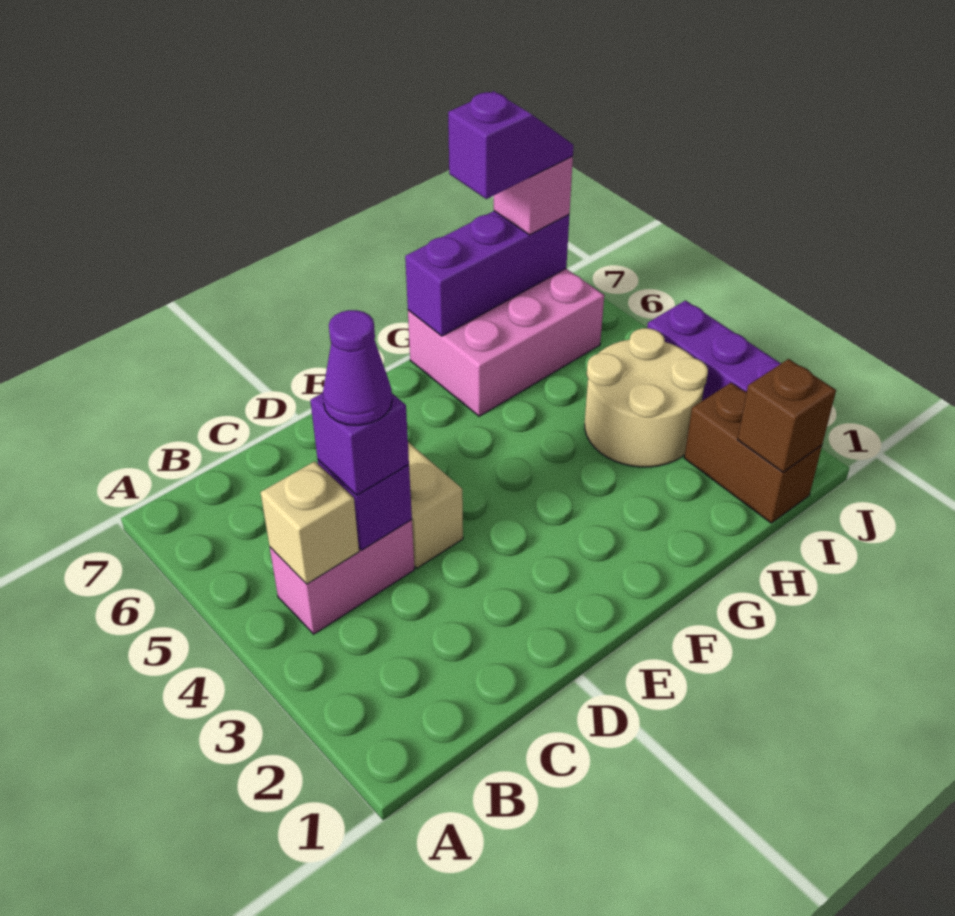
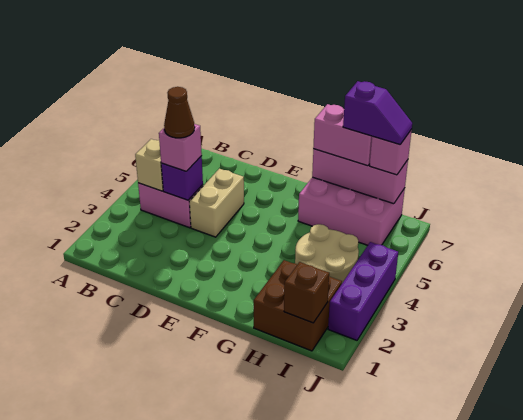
purple brick C4 level 3 -> pink brick C4 level 3
purple cone C4 level 4 -> brown cone C4 level 4
purple brick G7:I7 level 2 -> pink brick G7:I7 level 2
none -> pink brick G7:H7 level 3
brown brick I1:I2 level 1 -> brown brick H1:I2 level 1

